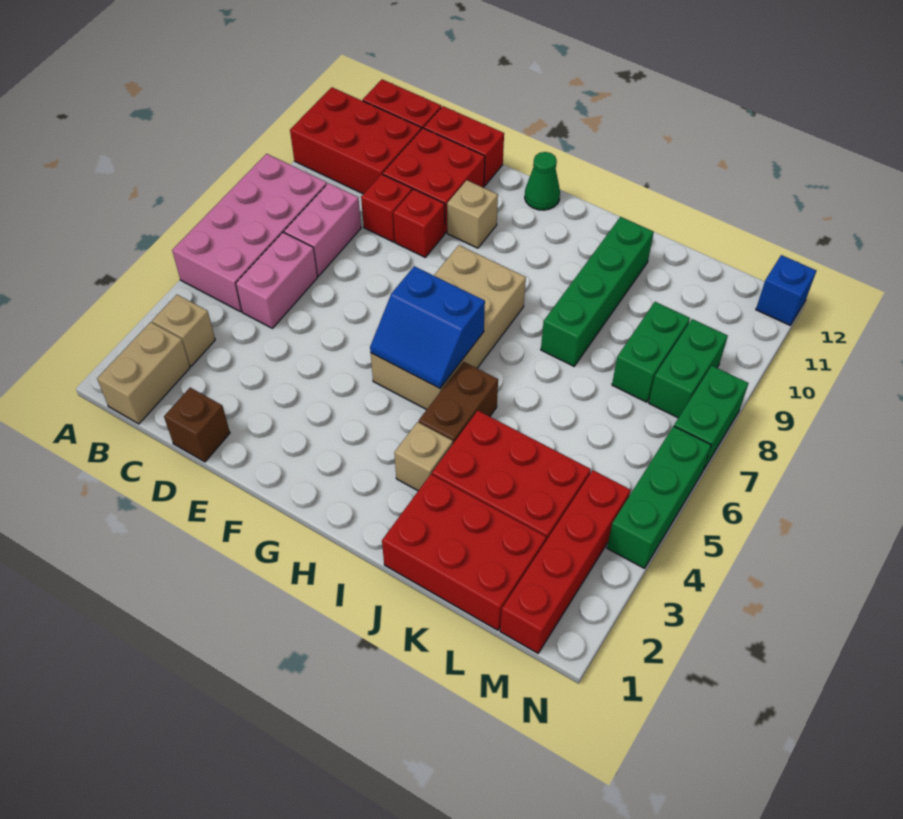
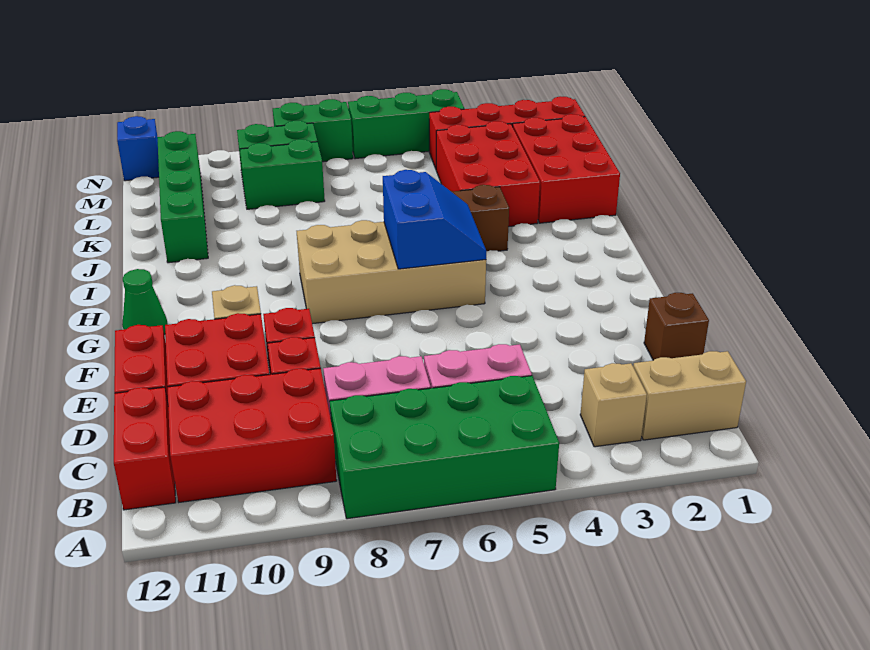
pink brick A5:B8 level 1 -> green brick A5:B8 level 1
red brick A10:C11 level 1 -> red brick B9:C11 level 1
tan brick I3 level 1 -> none
green brick J8:J11 level 1 -> green brick J11:M11 level 1

